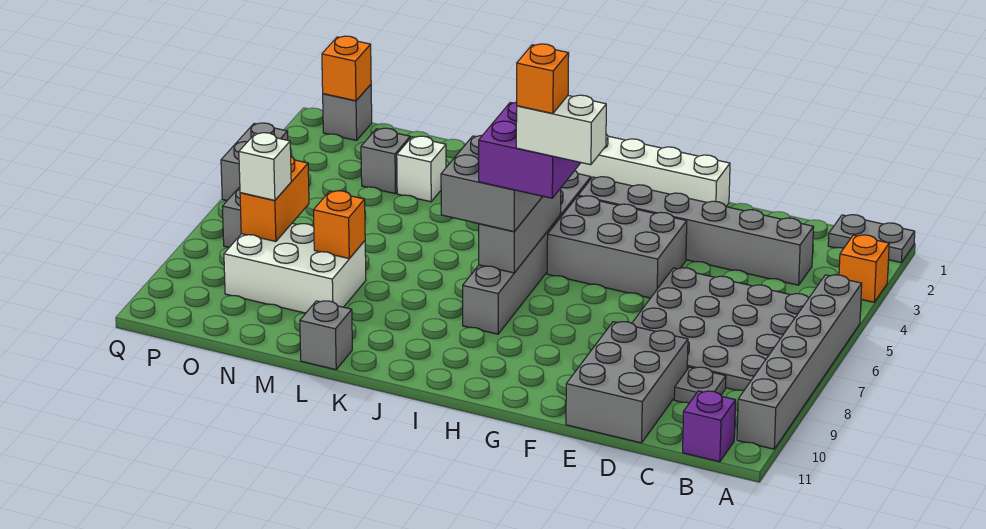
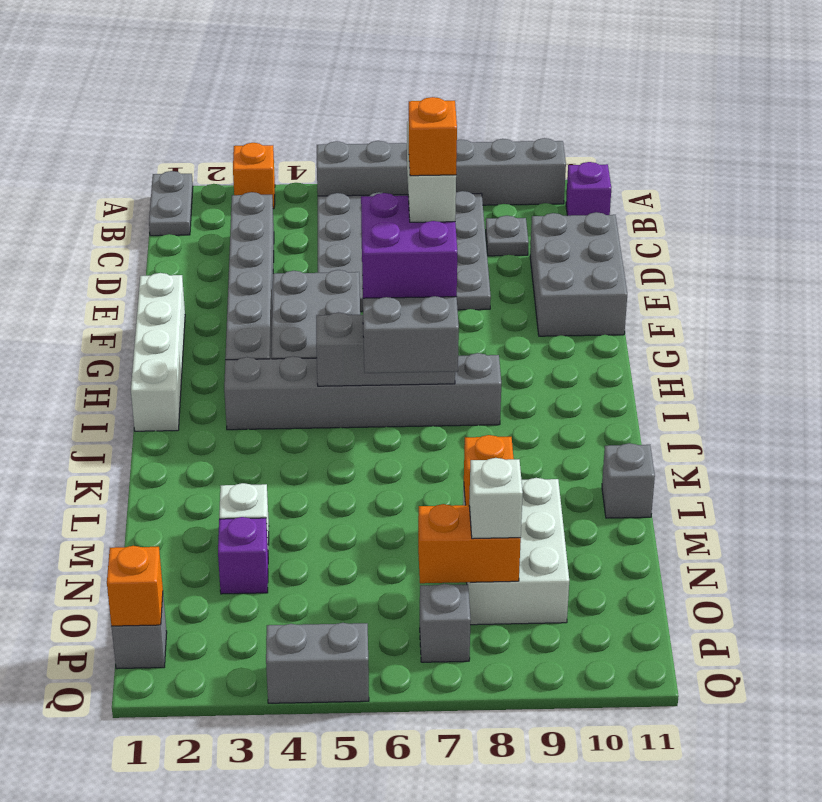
grey brick D9:E11 level 1 -> grey brick D10:F11 level 1
grey brick N3 level 1 -> purple brick N3 level 1

